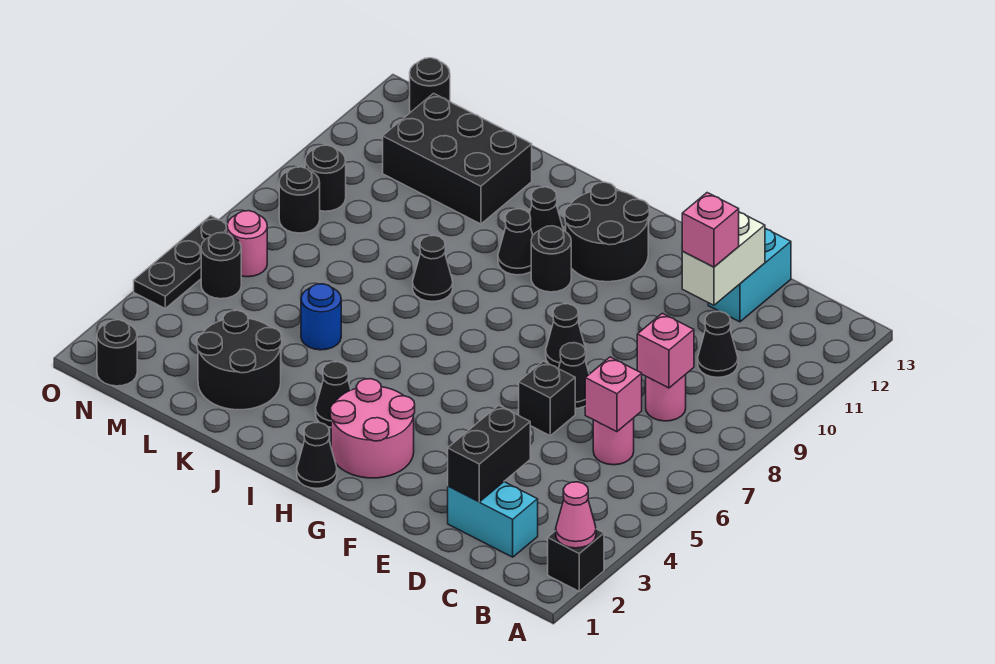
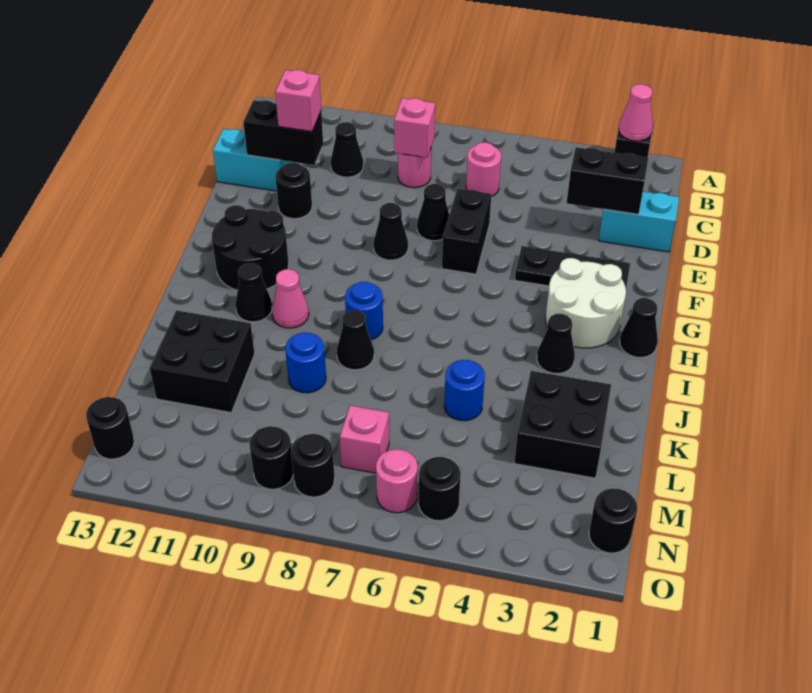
cyan brick C2:D2 level 1 -> cyan brick D1:D2 level 1
pink brick C6 level 2 -> pink brick M7 level 1
white brick D11:D12 level 2 -> black brick D11:D12 level 2
black brick E6 level 1 -> black brick E6:F6 level 1
pink round brick G2:H3 level 1 -> white round brick G2:H3 level 1
black round brick H10 level 1 -> black round brick E11 level 1
none -> blue round brick I8 level 1
black cone I10 level 1 -> pink cone I10 level 1
black round brick K2:L3 level 1 -> black brick K2:L3 level 1
none -> blue round brick K9 level 1
black brick K11:M12 level 1 -> black brick K11:L12 level 1
black plate O4:O6 level 1 -> black plate F2:F4 level 1

